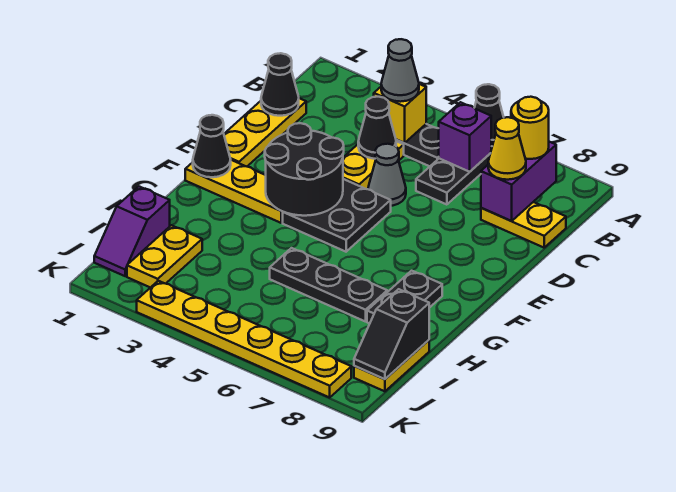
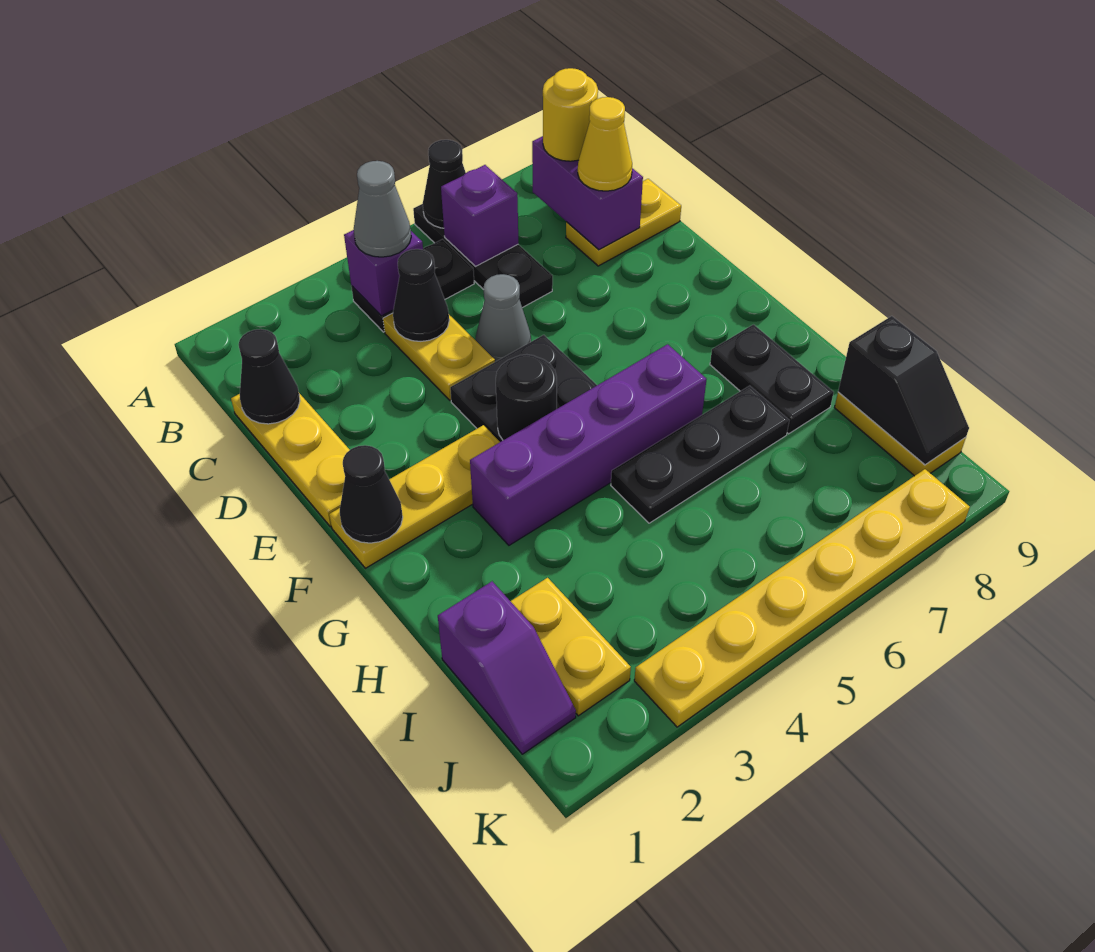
yellow brick B4 level 2 -> purple brick B4 level 2
black round brick E3:F4 level 2 -> black round brick F4 level 2
none -> purple brick G3:G6 level 1

